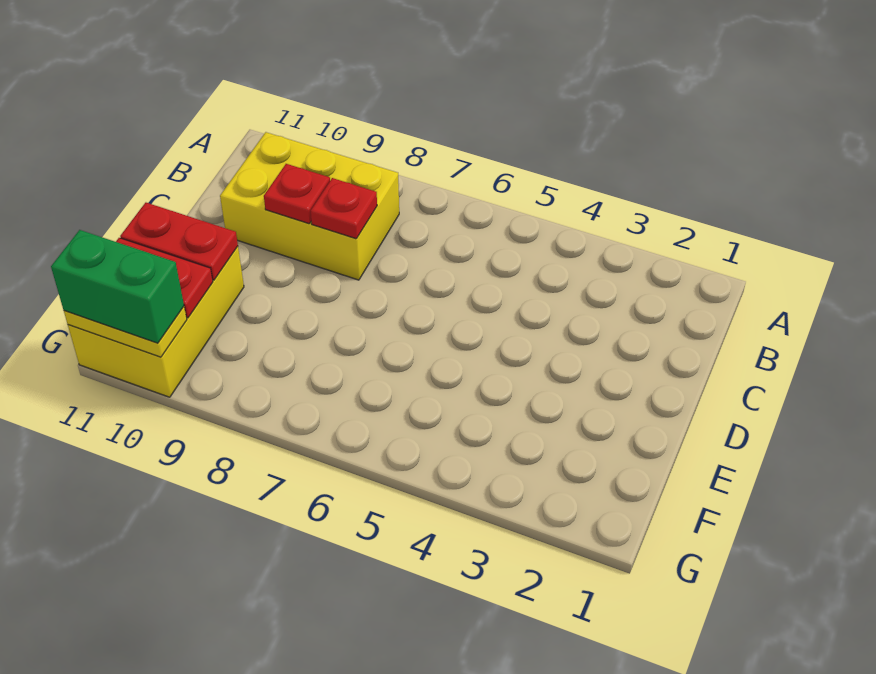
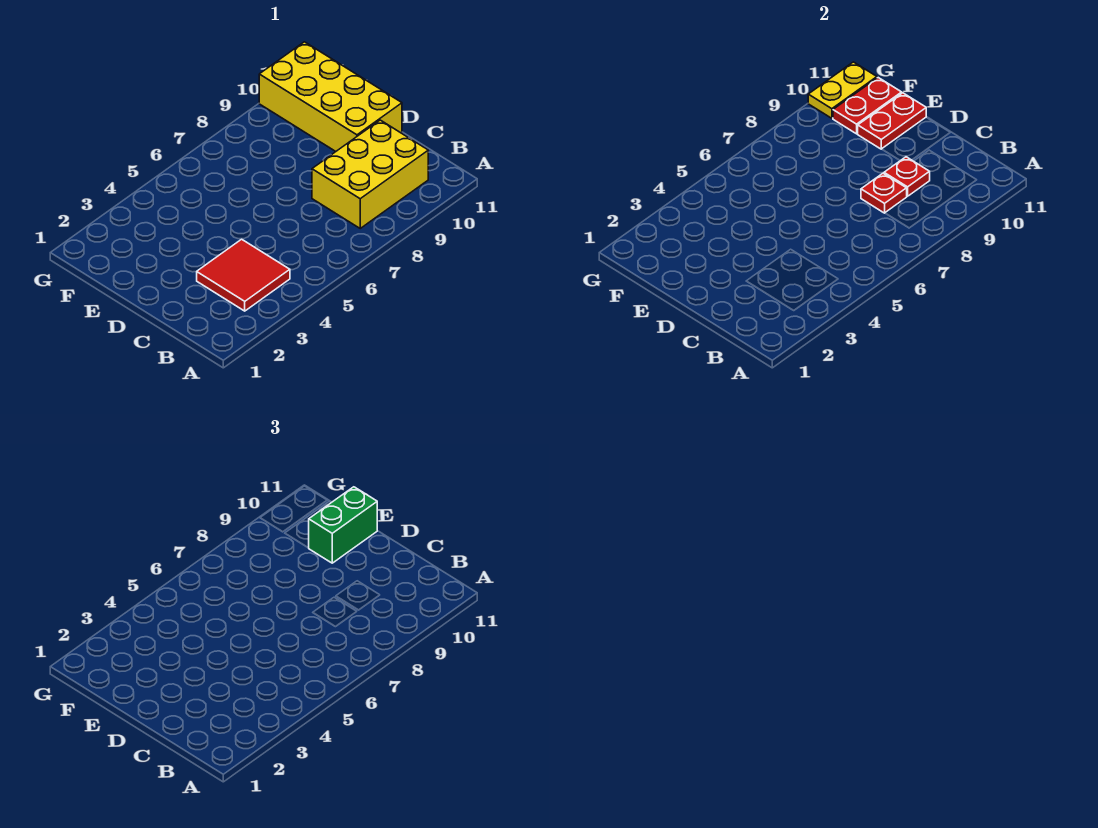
none -> red tile B3:C4 level 1
yellow brick E10:G11 level 1 -> yellow brick D10:G11 level 1
green brick G10:G11 level 3 -> green brick E10:E11 level 3

